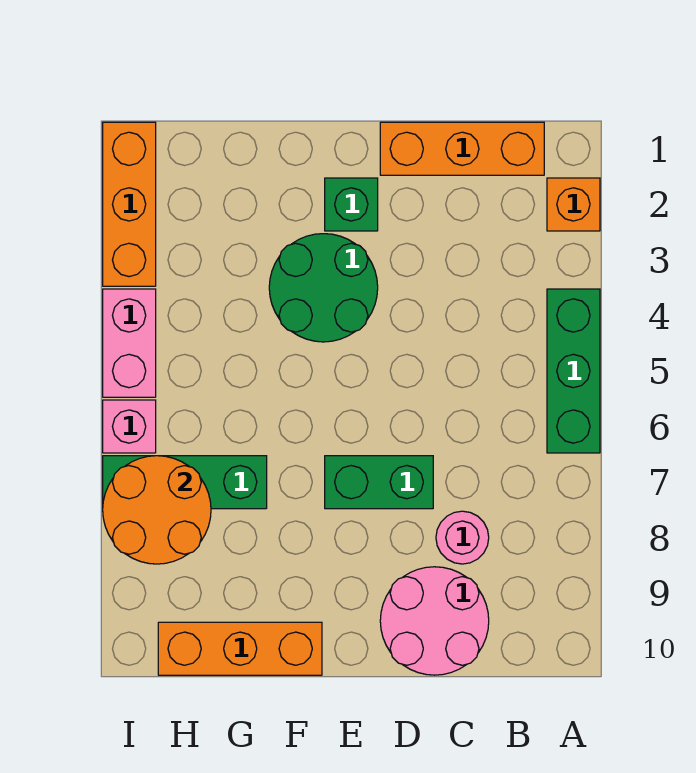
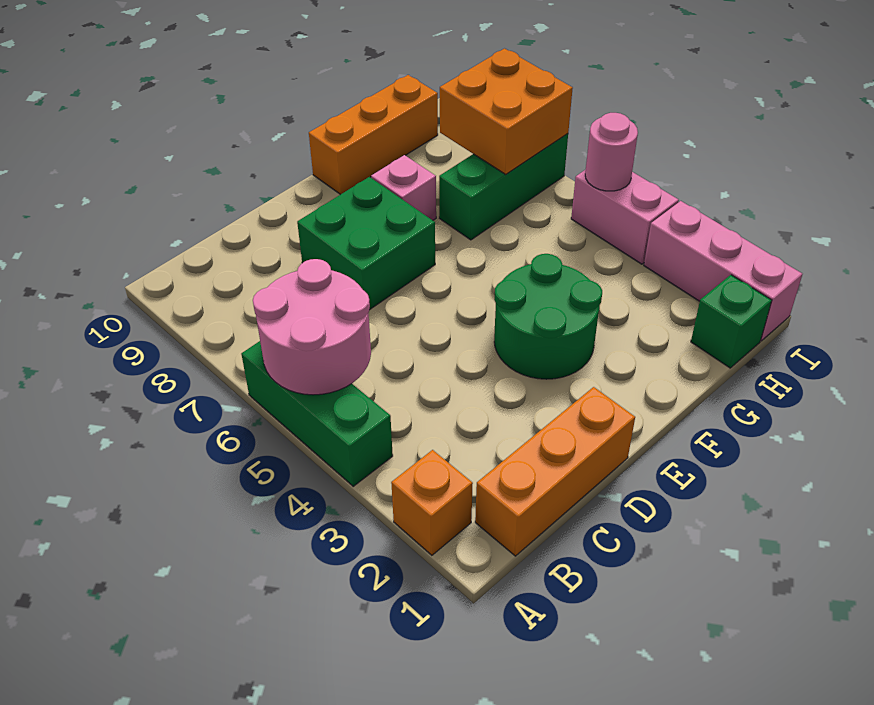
pink round brick C8 level 1 -> pink round brick I5 level 2
pink round brick C9:D10 level 1 -> pink round brick A5:B6 level 2
green brick D7:E7 level 1 -> green brick D7:E8 level 1
green brick E2 level 1 -> green brick H1 level 1
orange round brick H7:I8 level 2 -> orange brick H7:I8 level 2
orange brick I1:I3 level 1 -> pink brick I1:I3 level 1
pink brick I6 level 1 -> pink brick F8 level 1

